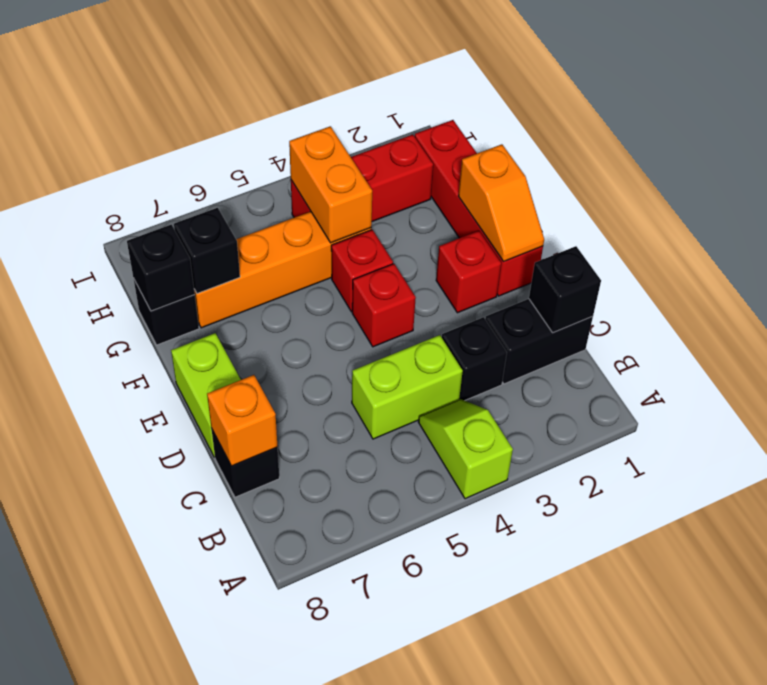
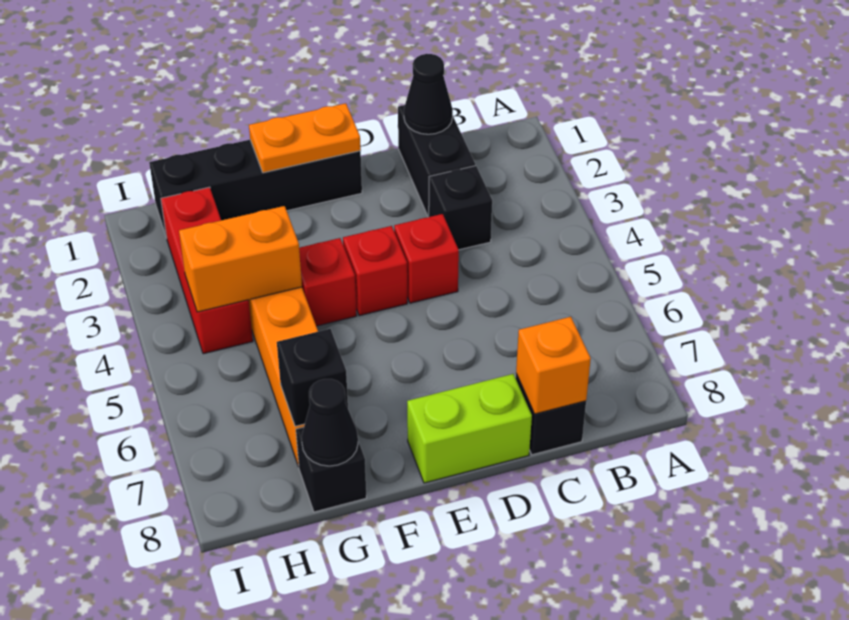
lime slope A4:B4 level 1 top A -> none
black brick C1 level 2 -> black cone C1 level 2
lime brick C4:C5 level 1 -> none
red brick E1:H1 level 1 -> black brick E1:H1 level 1
orange slope E1:F1 level 2 top F -> orange plate E1:F1 level 2
red brick E2 level 1 -> red brick D4 level 1
black brick G8 level 2 -> black cone G8 level 2

